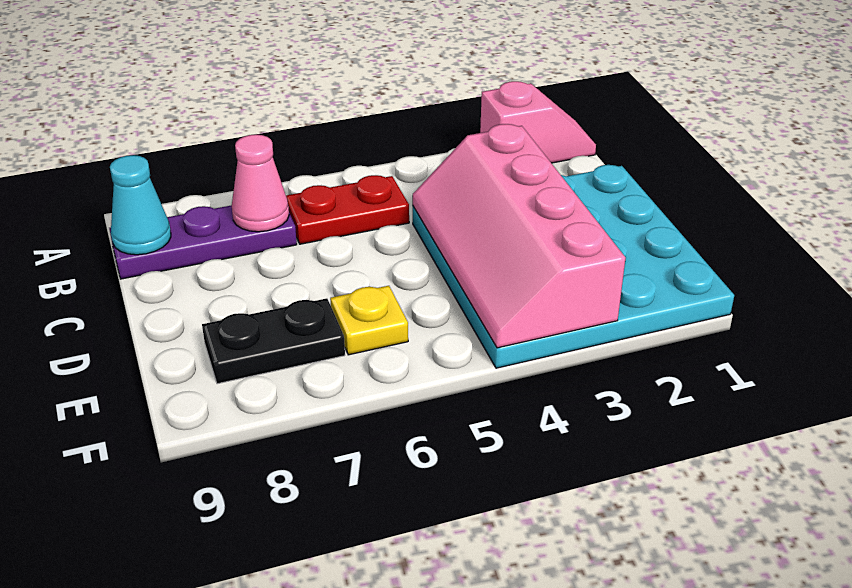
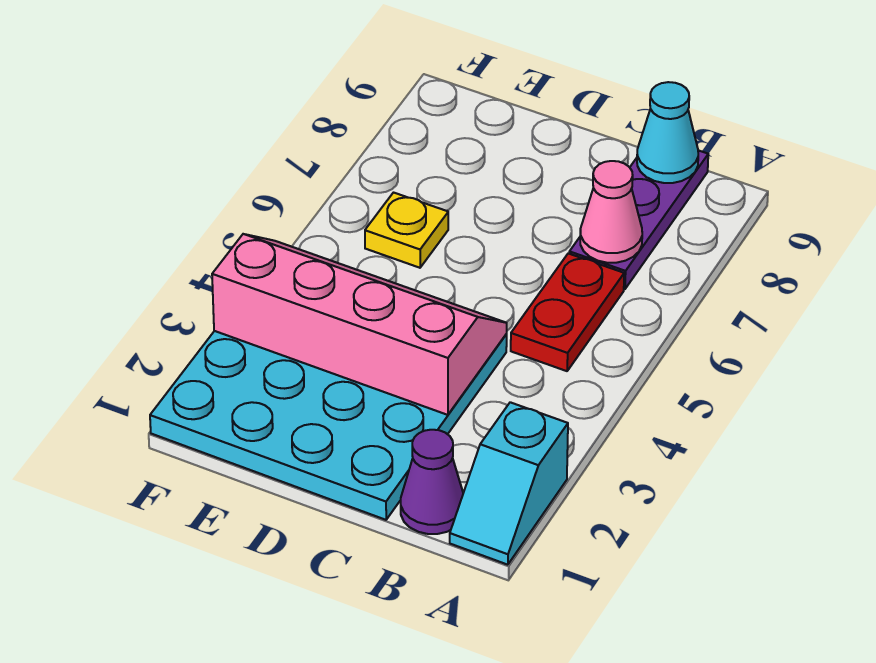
pink slope A1:A2 level 1 top 2 -> cyan slope A1:A2 level 1 top 2
none -> purple cone B1 level 1
black plate E7:E8 level 1 -> none

